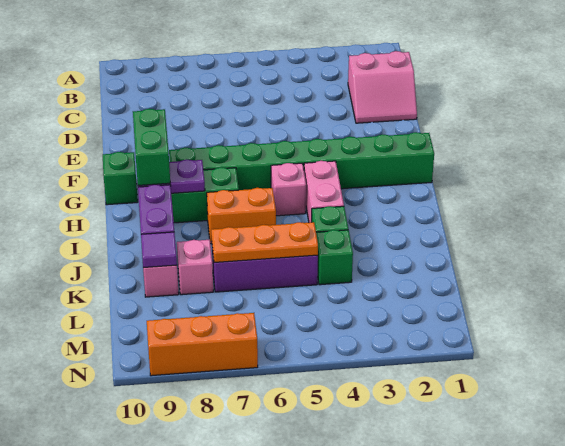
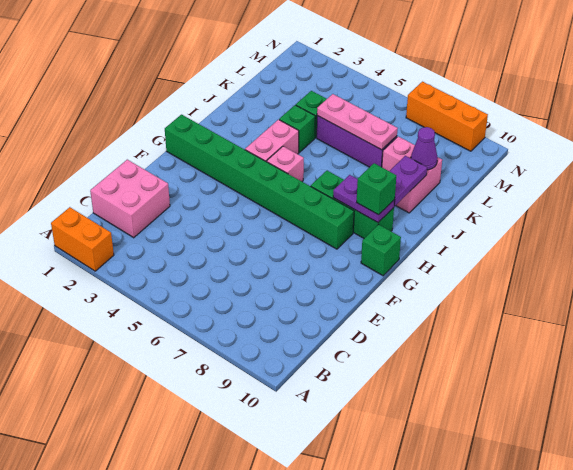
pink slope C1:D2 level 1 top C -> pink brick C1:D2 level 1
green brick G9:H9 level 3 -> green brick H9 level 3
orange brick I6:I7 level 1 -> orange brick A1:A2 level 1
orange plate K5:K7 level 2 -> pink plate K5:K7 level 2
purple tile K9 level 2 -> purple cone K9 level 2

